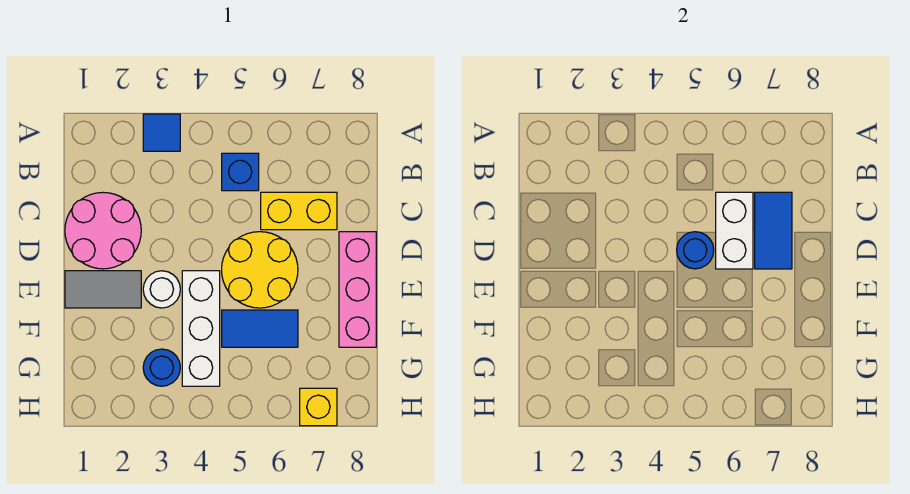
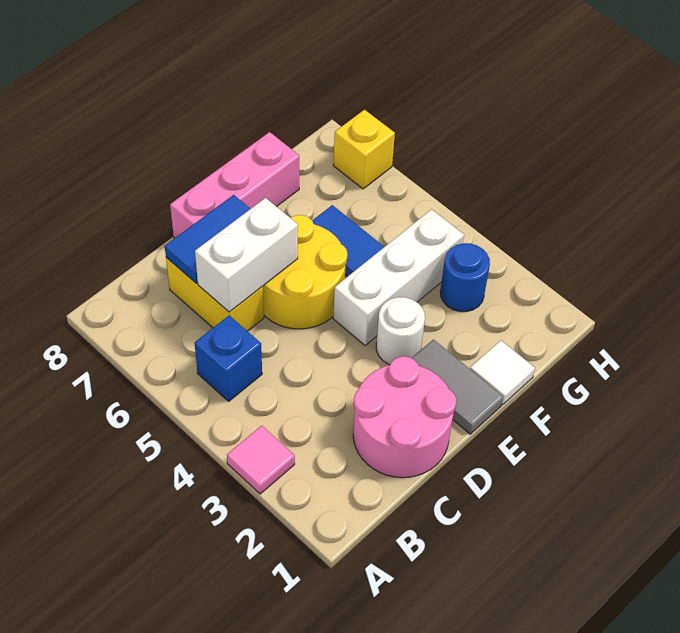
blue tile A3 level 1 -> pink tile A3 level 1
blue round brick D5 level 2 -> none
none -> white tile F1 level 1

